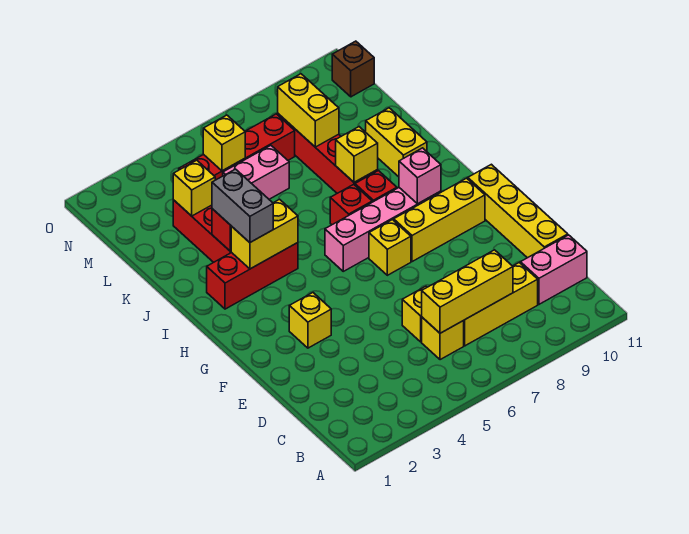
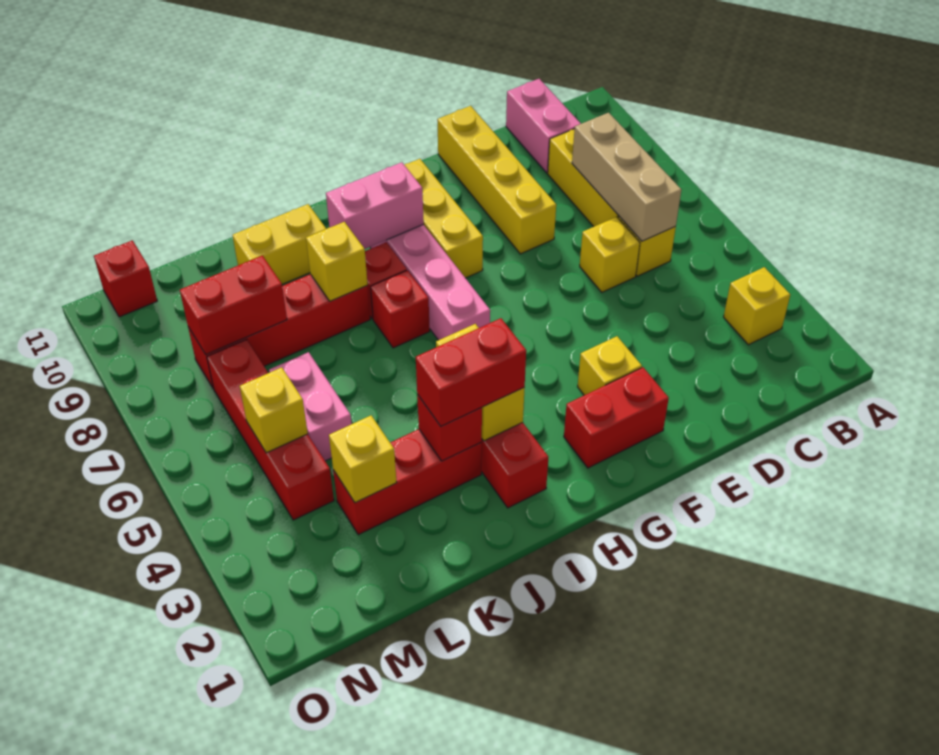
yellow brick C6:C8 level 2 -> tan brick C6:C8 level 2
yellow brick D11:G11 level 1 -> yellow brick E8:E11 level 1
none -> red brick F2:G2 level 1
yellow brick G7 level 1 -> yellow brick B3 level 1
pink brick H9 level 2 -> pink brick H9:I9 level 2
grey brick I3:J3 level 3 -> red brick I3:J3 level 3
yellow brick L8:M8 level 2 -> red brick L8:M8 level 2
brown brick N11 level 1 -> red brick N11 level 1

